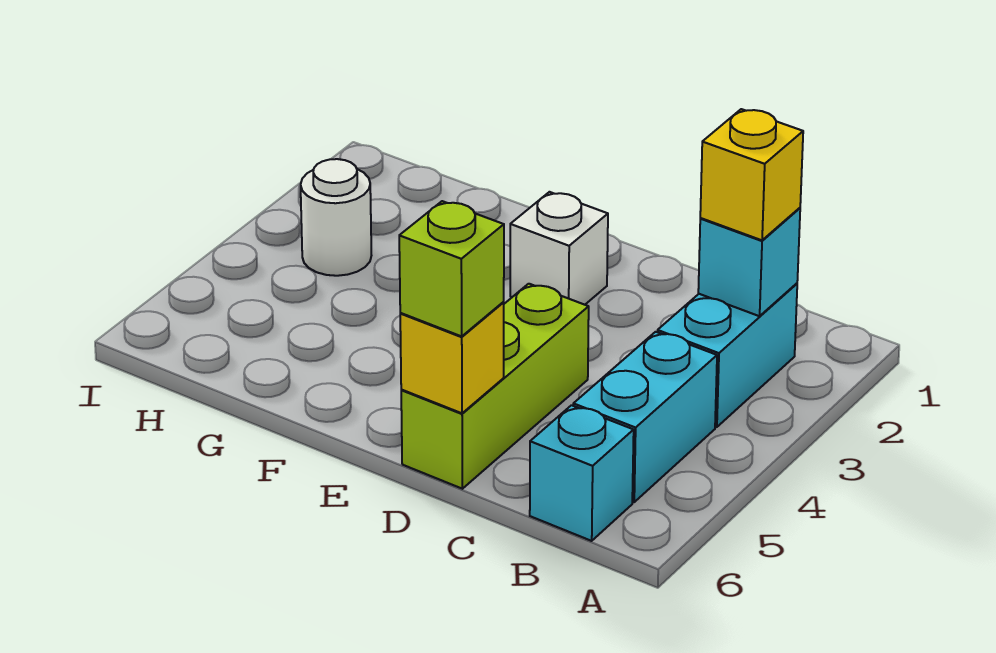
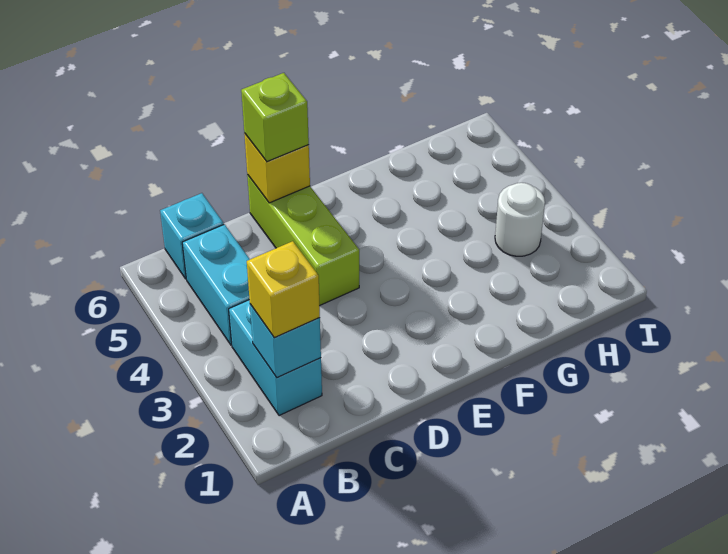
white brick E2 level 1 -> none

